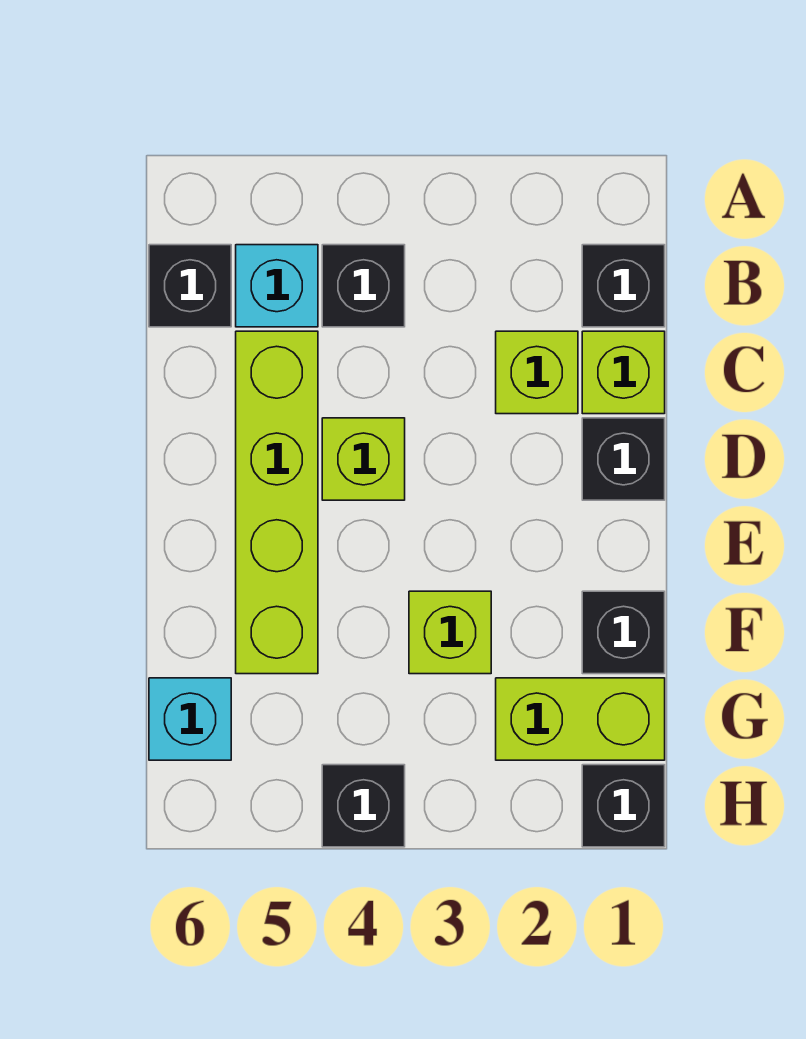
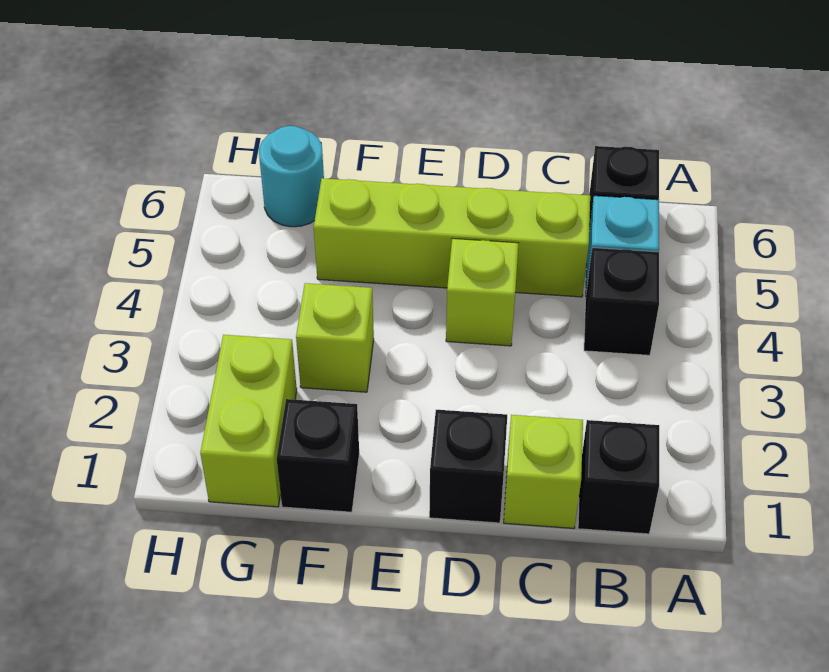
lime brick C2 level 1 -> none
cyan brick G6 level 1 -> cyan round brick G6 level 1
black brick H1 level 1 -> none
black brick H4 level 1 -> none

